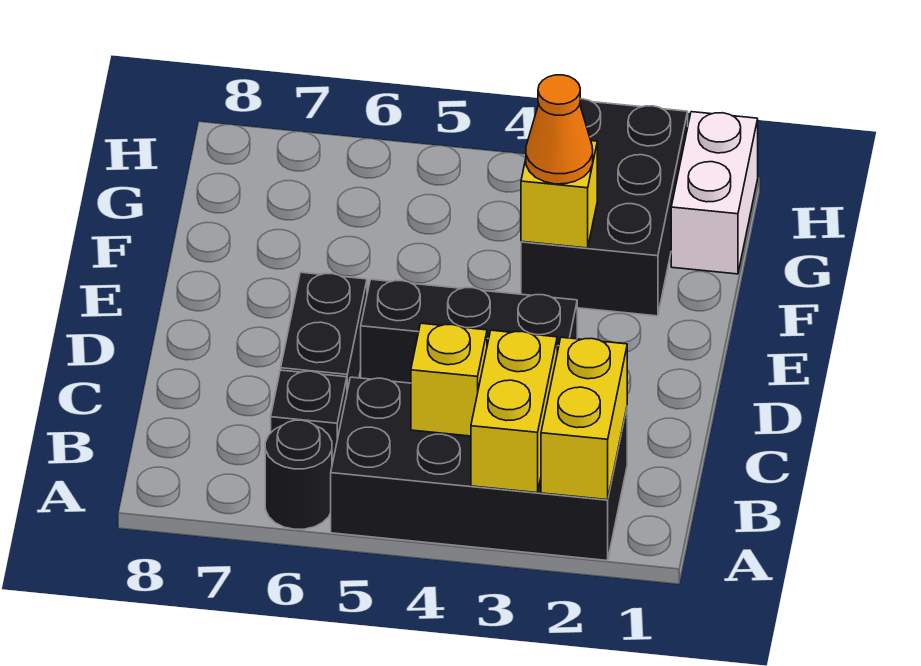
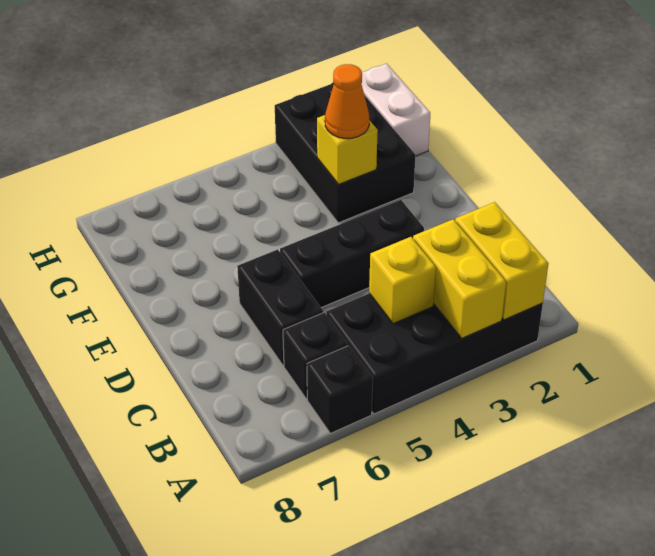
black round brick A6 level 1 -> black brick A6 level 1

